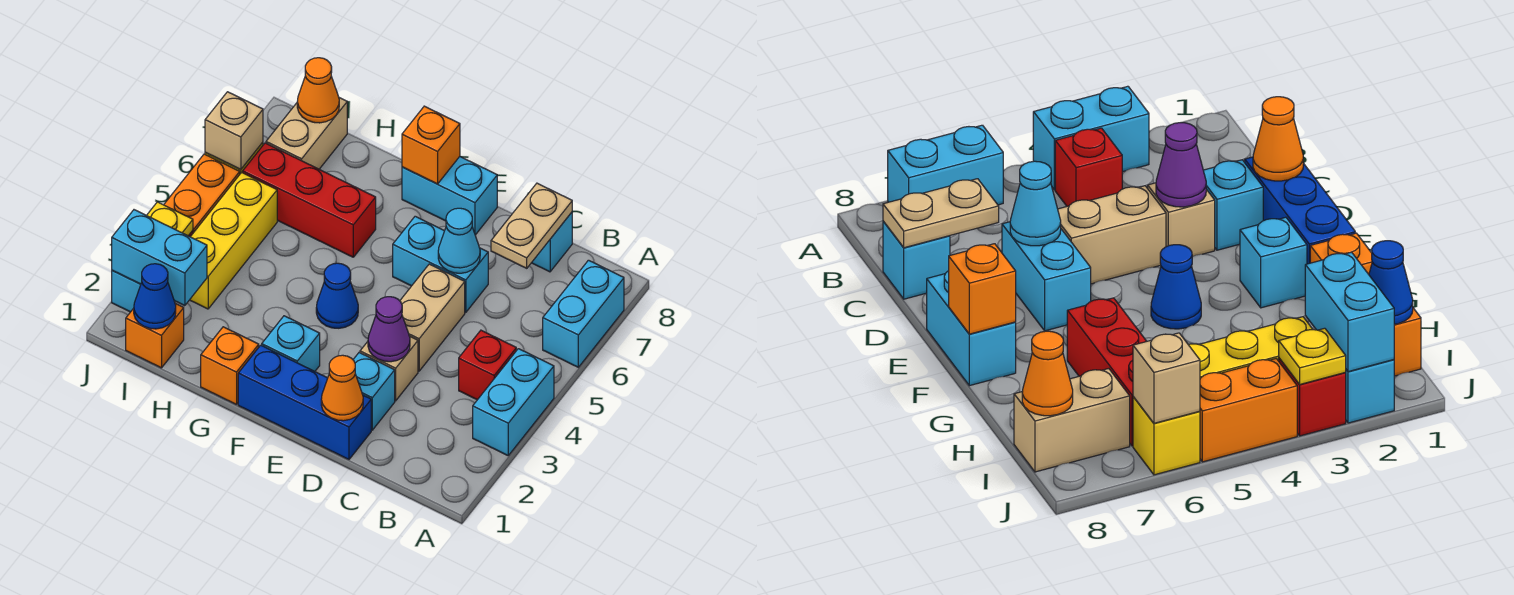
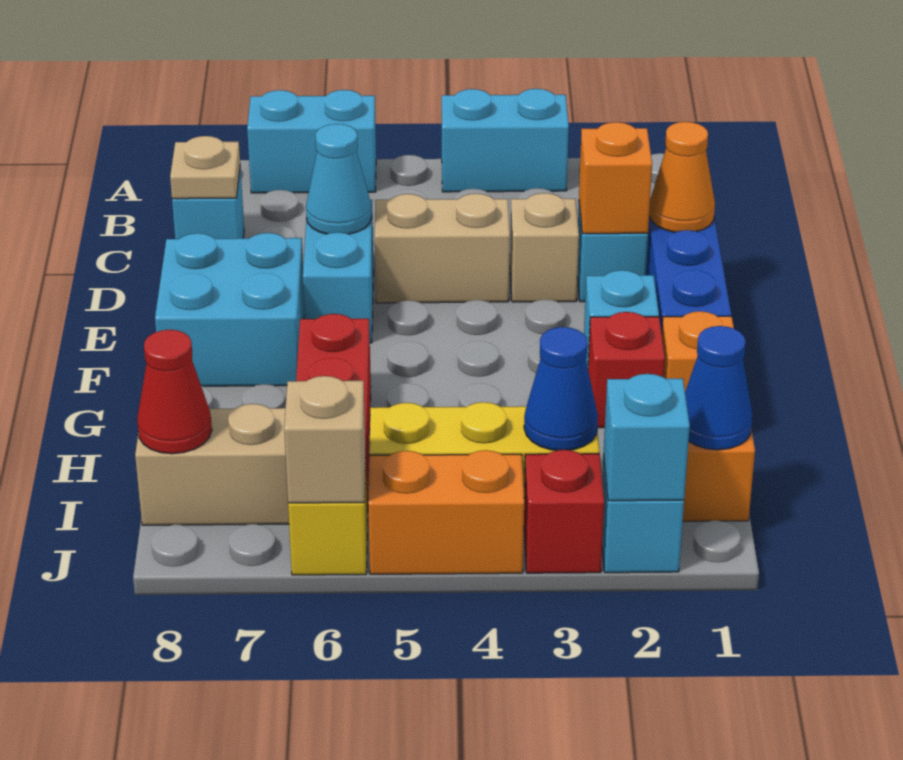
red brick B4 level 1 -> red brick G2 level 1
tan plate C7:C8 level 2 -> tan plate C8 level 2
purple cone D3 level 2 -> none
cyan brick E8:F8 level 1 -> cyan brick E7:F8 level 1
blue cone F4 level 1 -> blue cone I3 level 2
orange brick F8 level 2 -> orange brick D2 level 2
cyan brick I2:J2 level 2 -> cyan brick J2 level 2
orange cone I8 level 2 -> red cone I8 level 2
yellow plate J3 level 2 -> none

